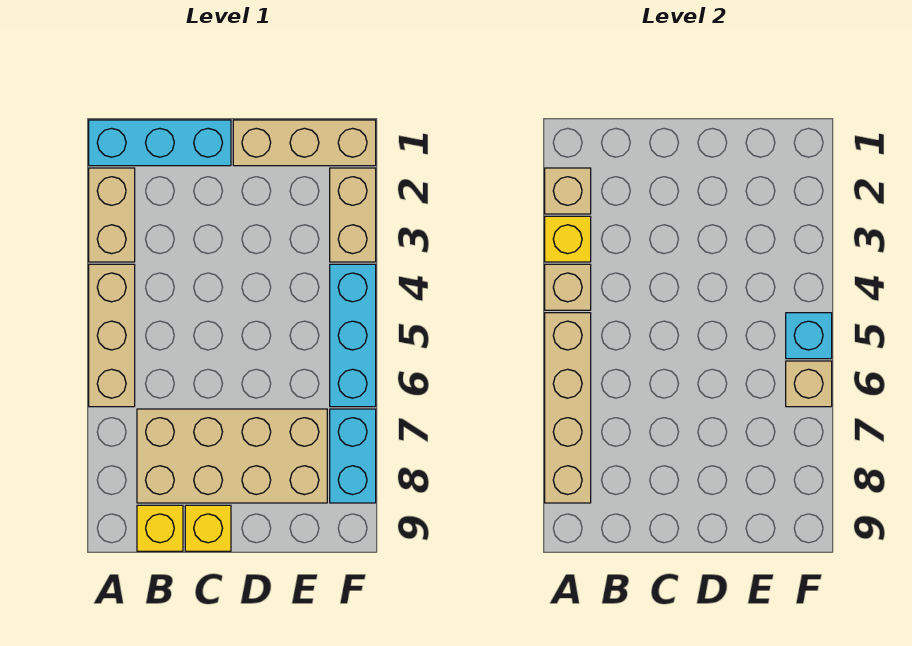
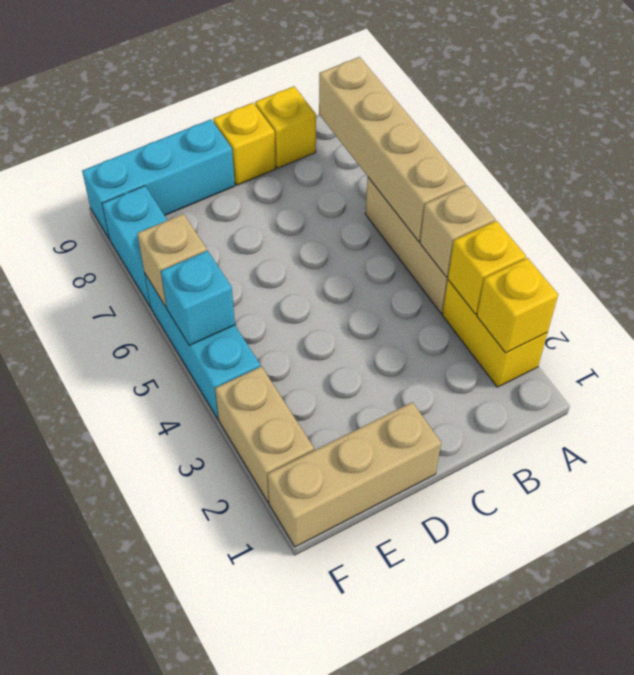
cyan brick A1:C1 level 1 -> cyan brick D9:F9 level 1
tan brick A2:A3 level 1 -> yellow brick A2:A3 level 1
tan brick A2 level 2 -> yellow brick A2 level 2
tan brick B7:E8 level 1 -> none

